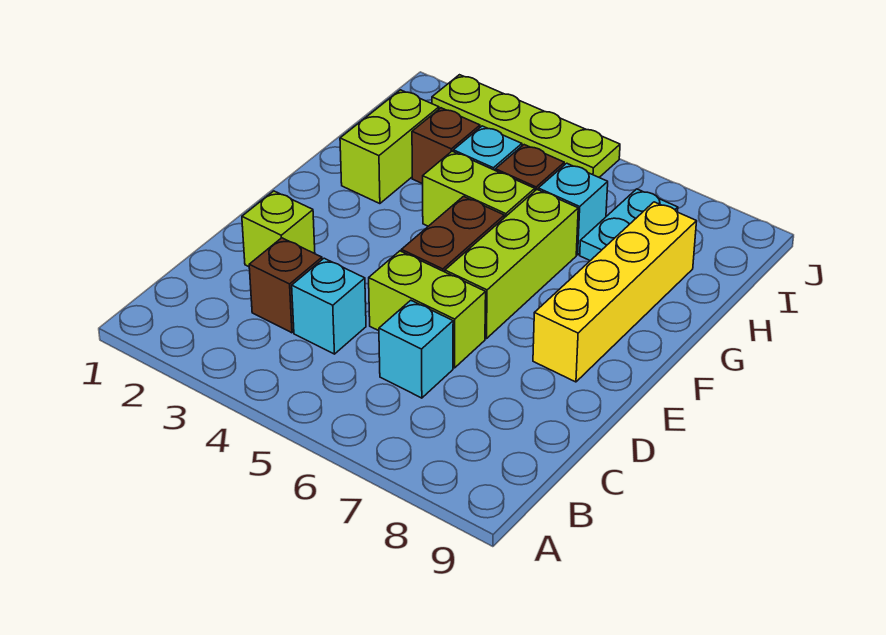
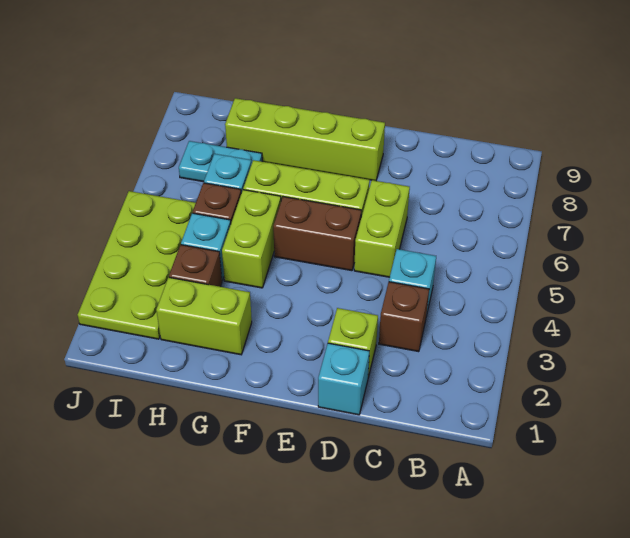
cyan brick C6 level 1 -> cyan brick D1 level 1
yellow brick E8:H8 level 1 -> lime brick E8:H8 level 1
lime plate J2:J5 level 1 -> lime plate I2:J5 level 1

